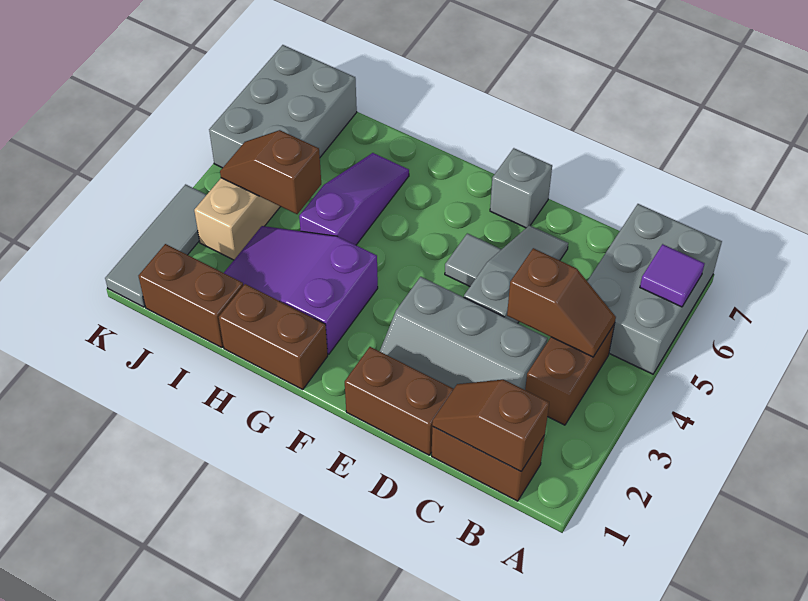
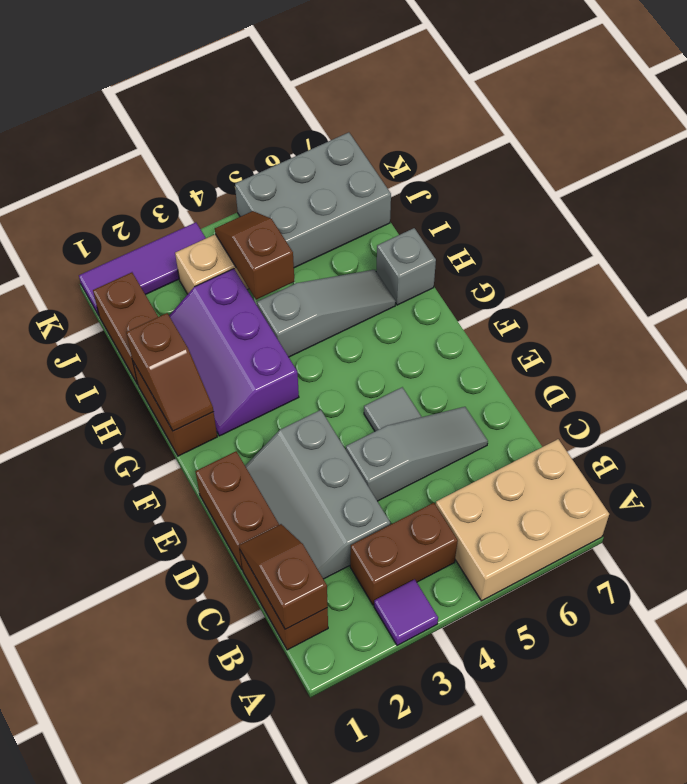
grey brick A5:B7 level 1 -> tan brick A5:B7 level 1
purple tile A6 level 2 -> purple tile A3 level 1
brown slope B4:C4 level 2 top C -> brown slope G1:H1 level 2 top H
grey brick E7 level 1 -> grey brick H7 level 1
purple slope G2:I3 level 1 top G -> purple slope G2:I3 level 1 top 3
purple slope H4:H6 level 1 top 4 -> grey slope H4:H6 level 1 top 4
grey tile K1:K3 level 1 -> purple tile K1:K3 level 1

